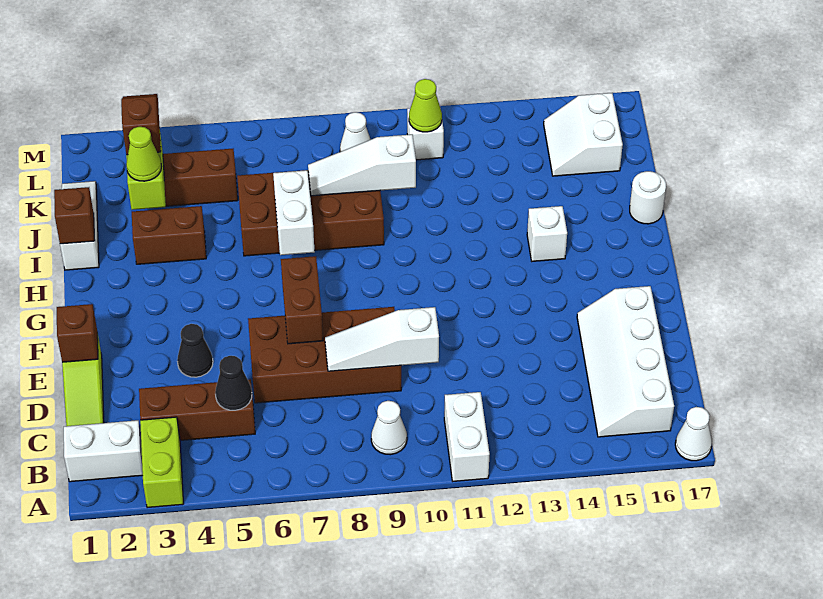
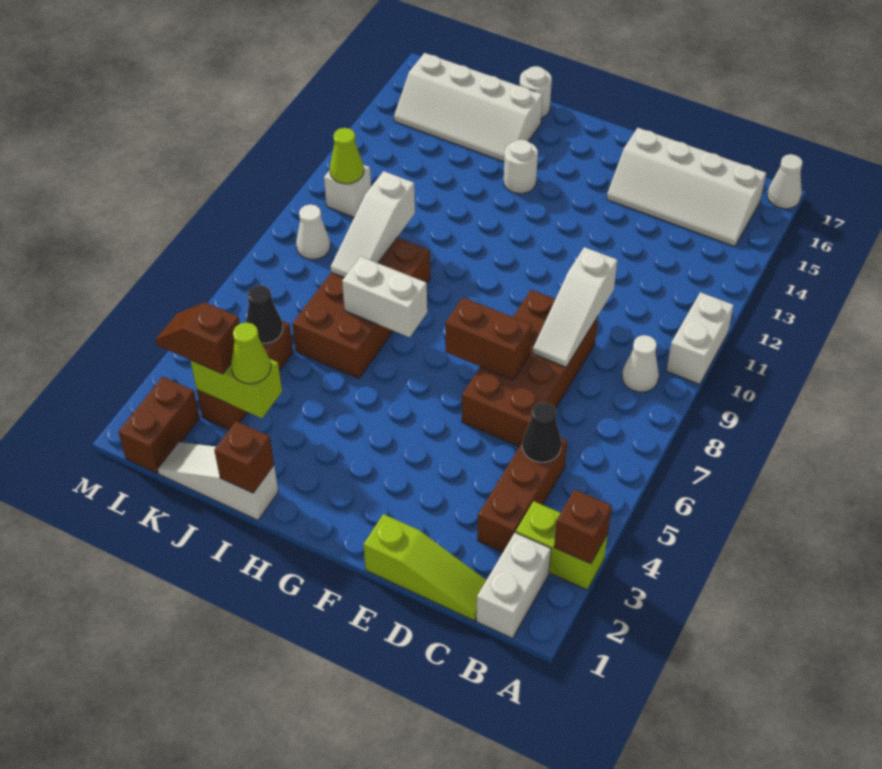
white brick A11:B11 level 1 -> white brick A10:A11 level 1
brown brick E1 level 2 -> brown brick A3 level 2
black cone E4 level 1 -> black cone K5 level 2
white brick H14 level 1 -> white round brick H14 level 1
brown brick I3:I4 level 1 -> brown brick L1:L2 level 1
white slope K15:L16 level 1 top 16 -> white slope I15:L16 level 1 top 16

